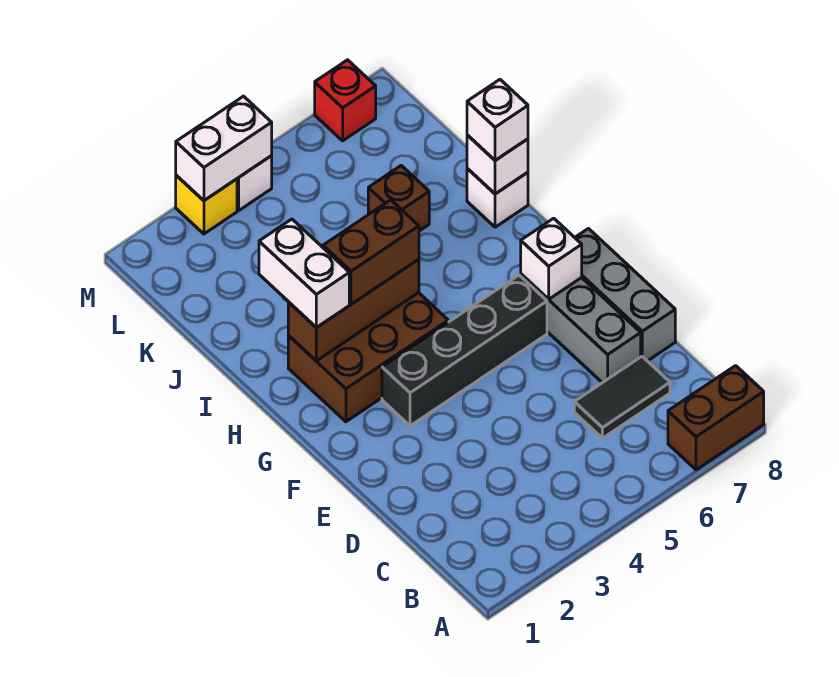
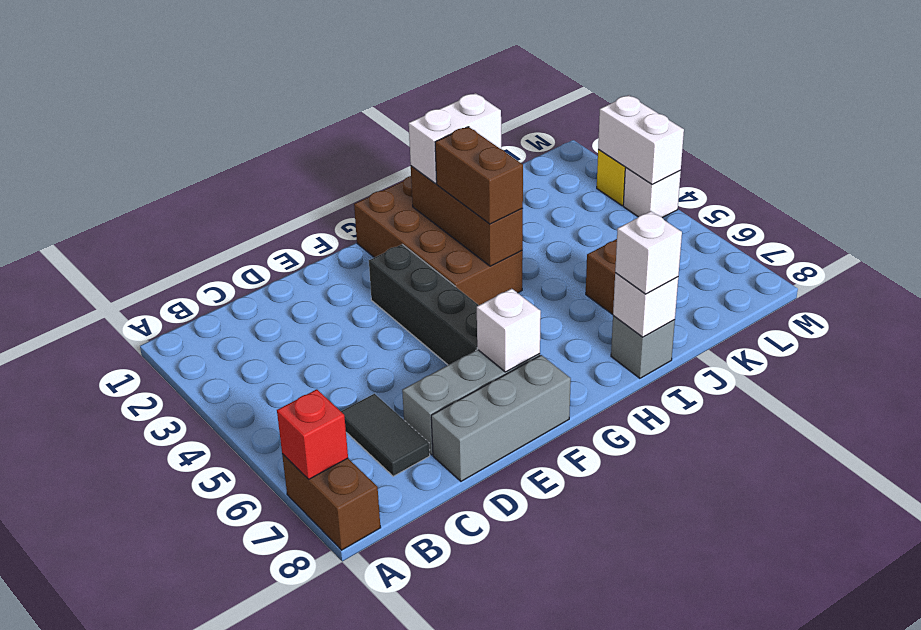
brown brick G2:H4 level 1 -> brown brick G1:H4 level 1
white brick I8 level 1 -> grey brick I8 level 1
red brick M7 level 1 -> red brick A7 level 2

